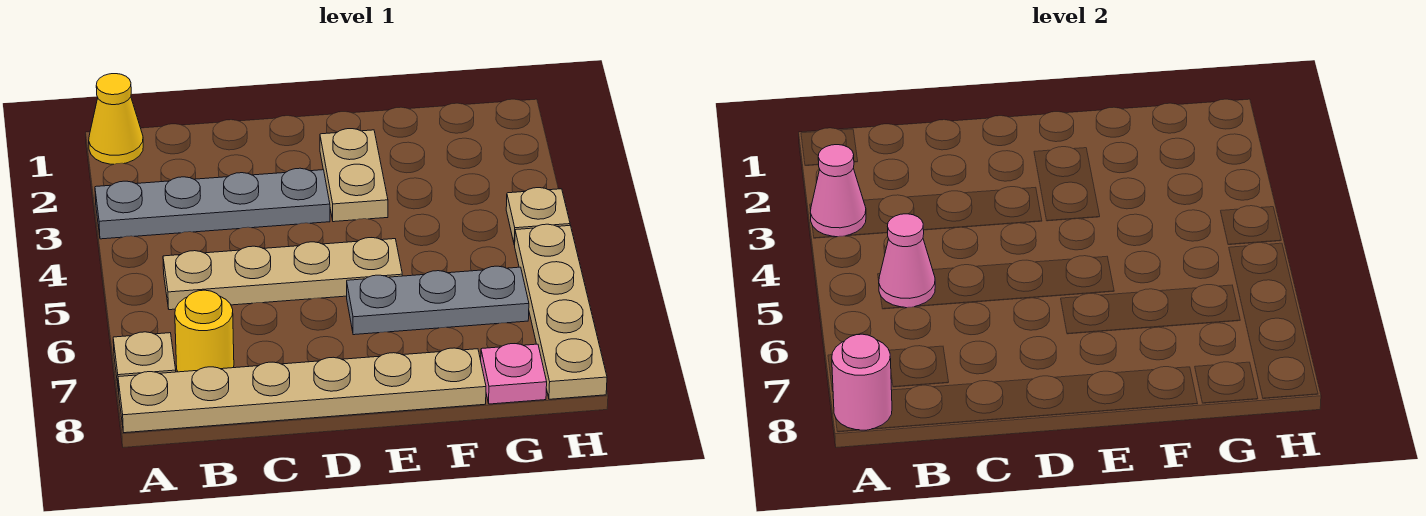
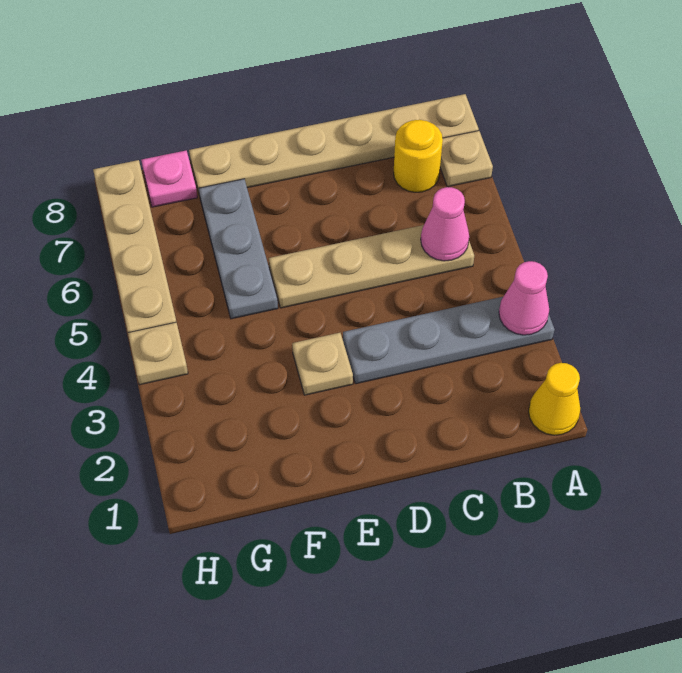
pink round brick A8 level 2 -> none
tan plate E2:E3 level 1 -> tan plate E3 level 1
grey plate E6:G6 level 1 -> grey plate F5:F7 level 1

